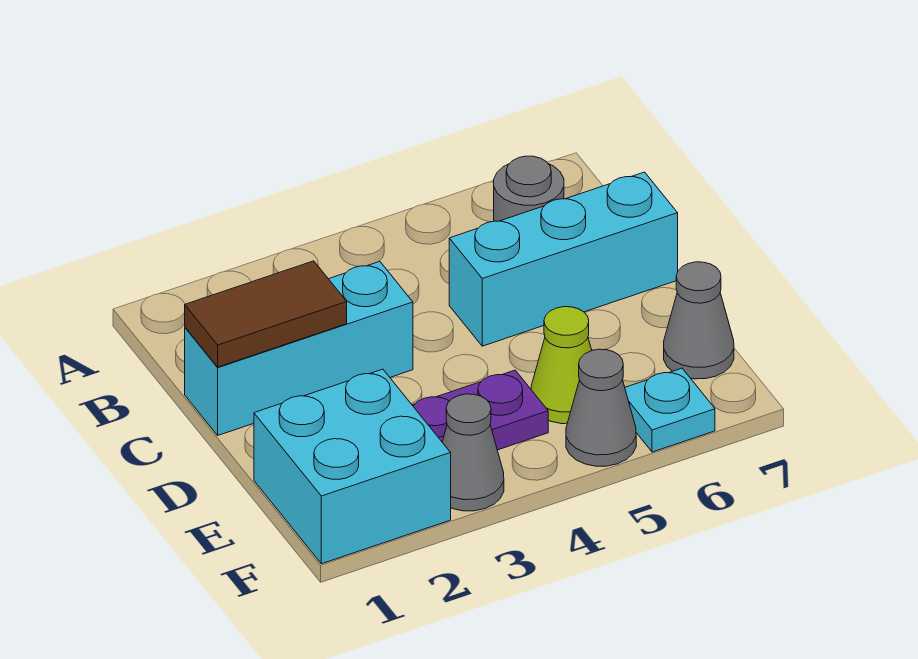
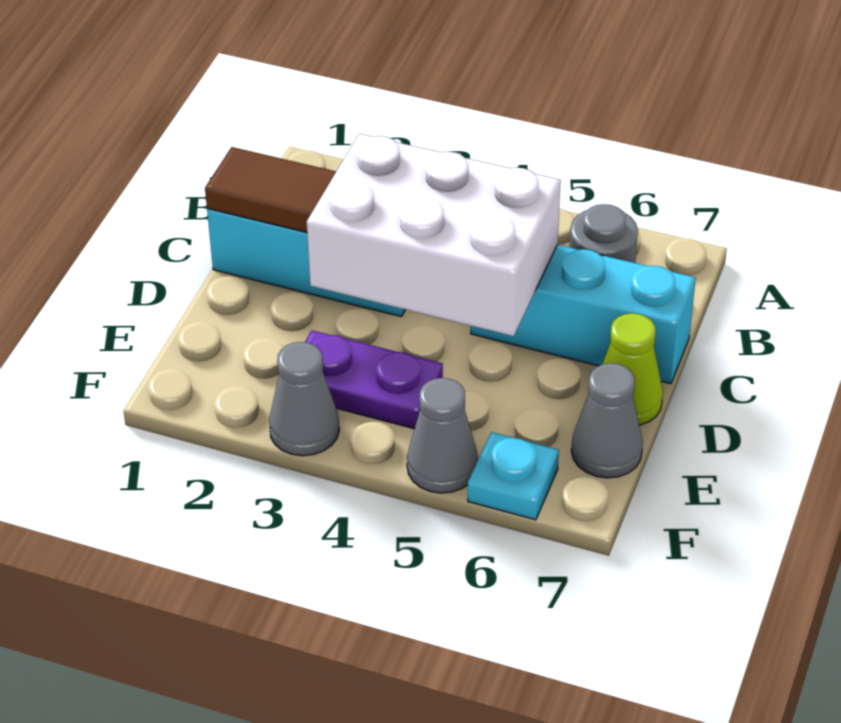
none -> white brick C3:D5 level 2
cyan brick E1:F2 level 1 -> none
lime cone E5 level 1 -> lime cone D7 level 1

